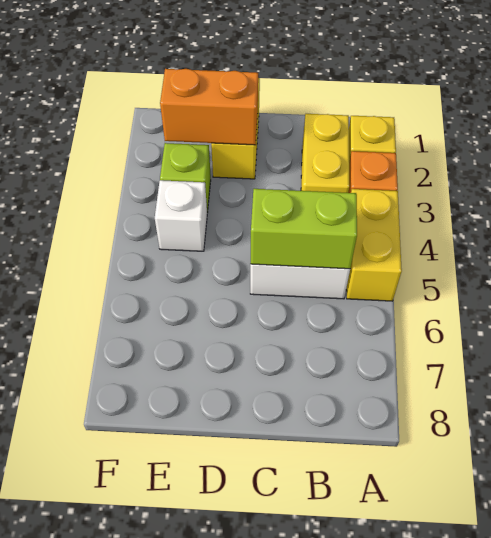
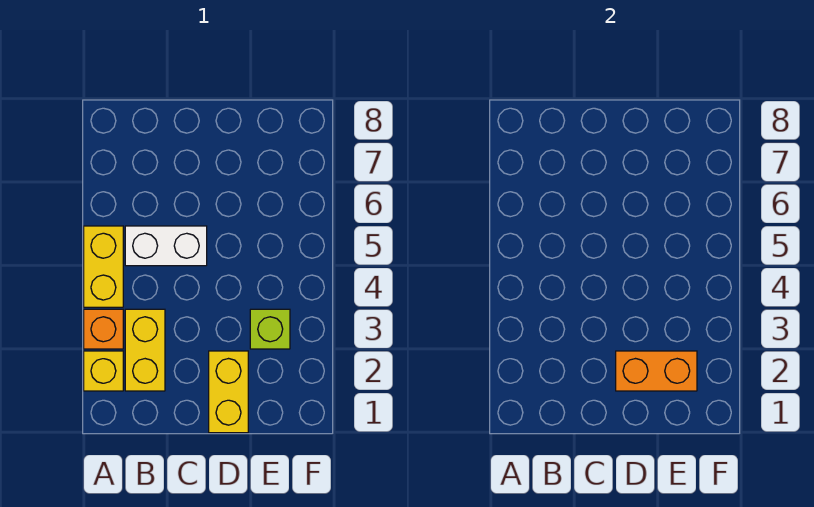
lime brick B5:C5 level 2 -> none
white brick E4 level 1 -> none

